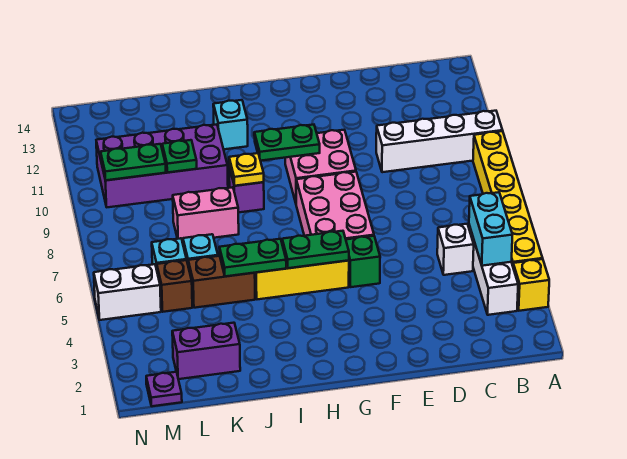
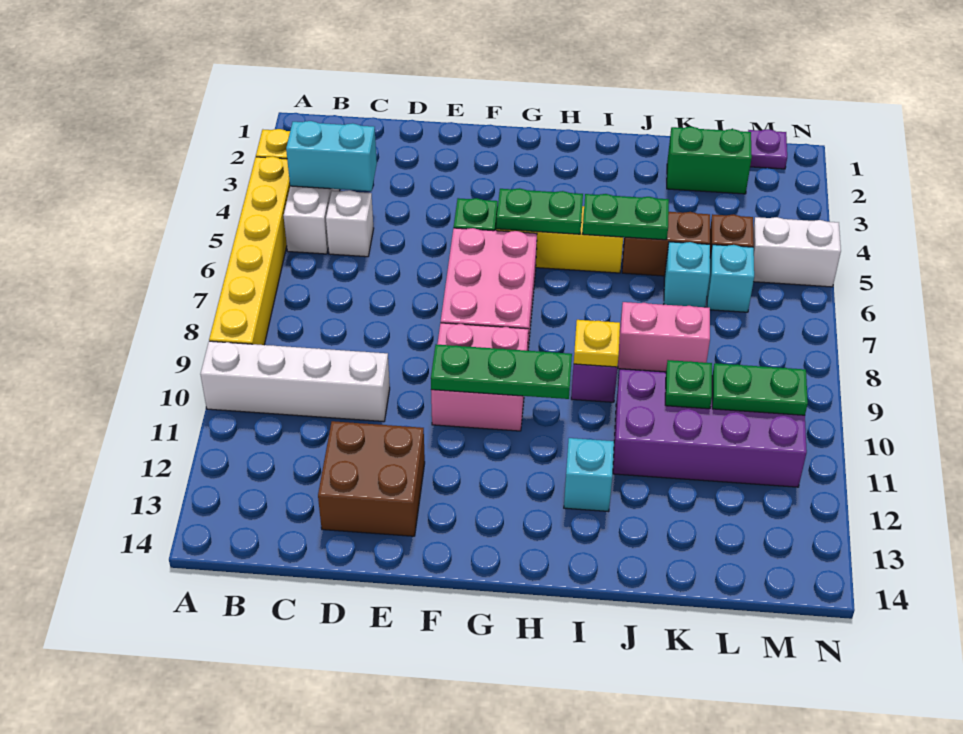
cyan brick B4:B5 level 2 -> cyan brick B4:C4 level 2
none -> brown brick D12:E13 level 1
green plate G10:H10 level 2 -> green plate F10:H10 level 2
purple brick K2:L2 level 1 -> green brick K2:L2 level 1

